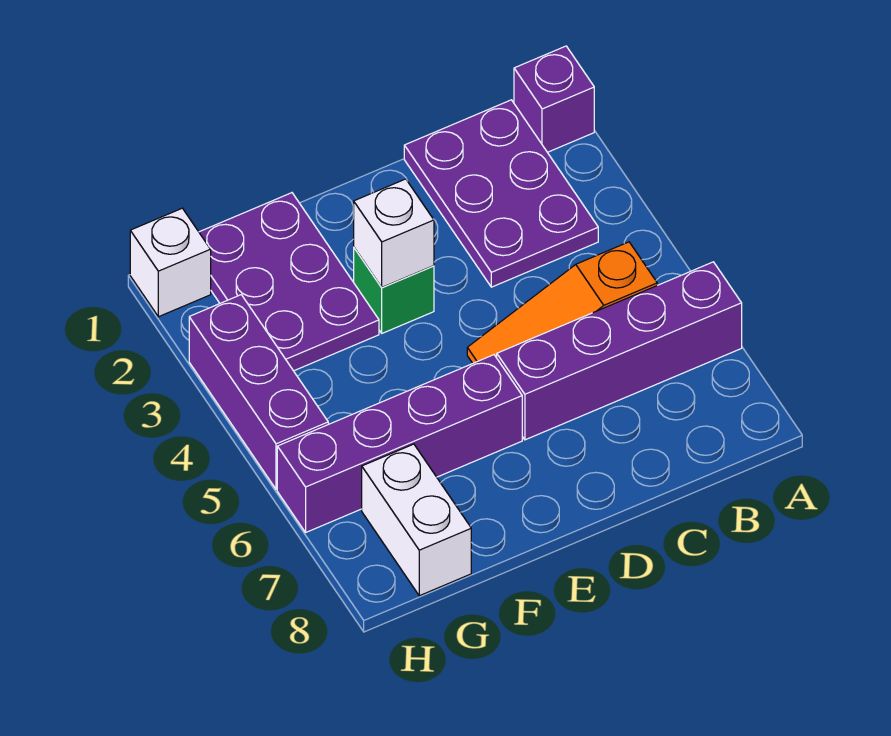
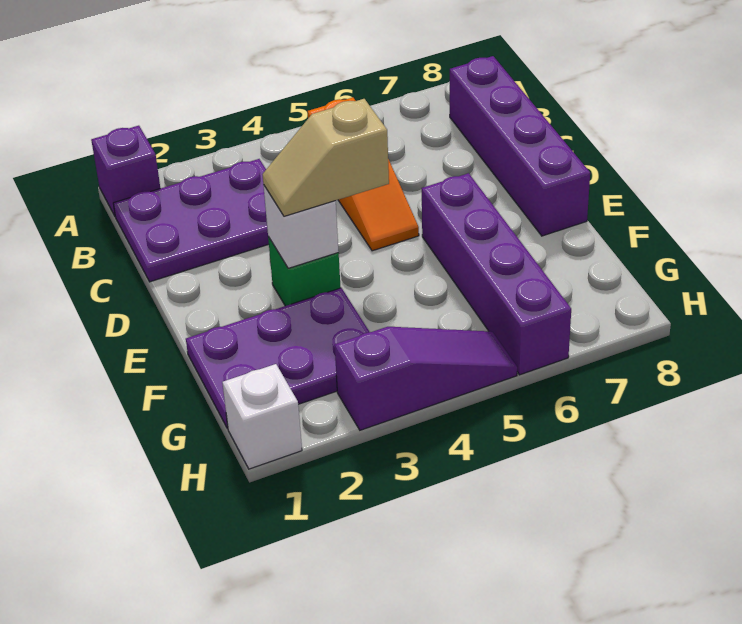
purple brick A6:D6 level 1 -> purple brick B8:E8 level 1
none -> tan slope E3:E4 level 3 top 4
white brick G7:G8 level 1 -> none
purple brick H3:H5 level 1 -> purple slope H3:H5 level 1 top 3

